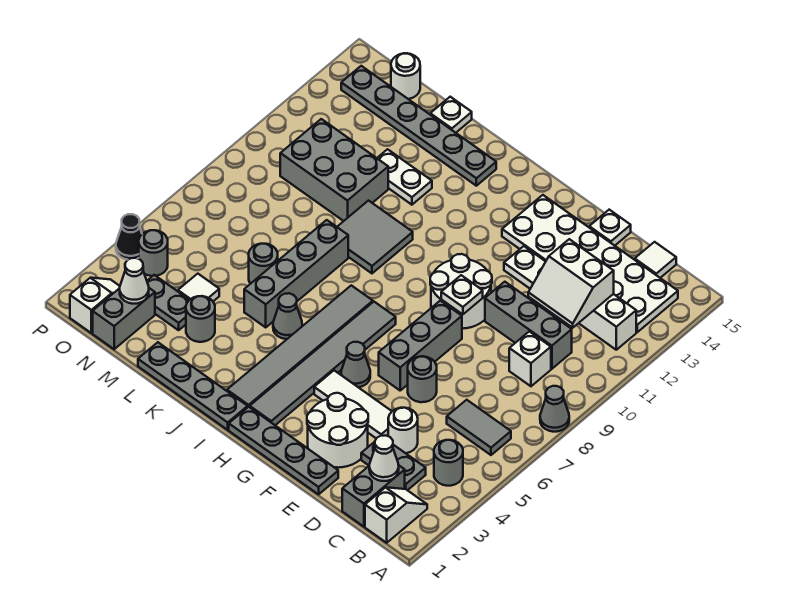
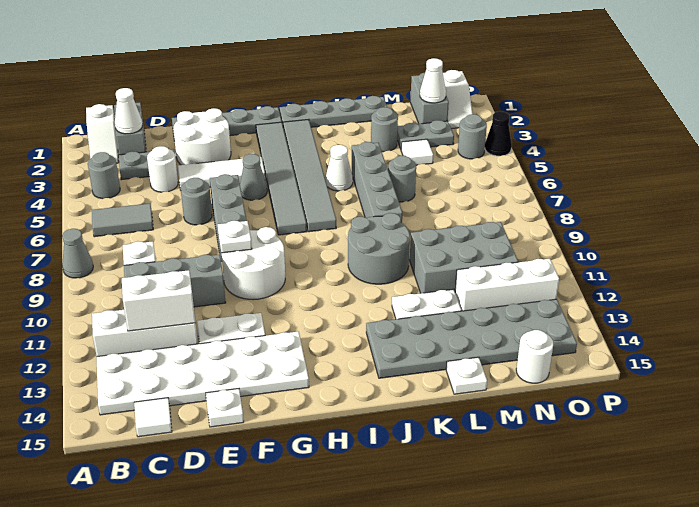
grey cone J5 level 1 -> white cone J5 level 1
grey tile J9:K10 level 1 -> grey round brick J9:K10 level 1
grey plate J14:O14 level 1 -> grey plate J13:O14 level 1
none -> white brick M12:O12 level 1

